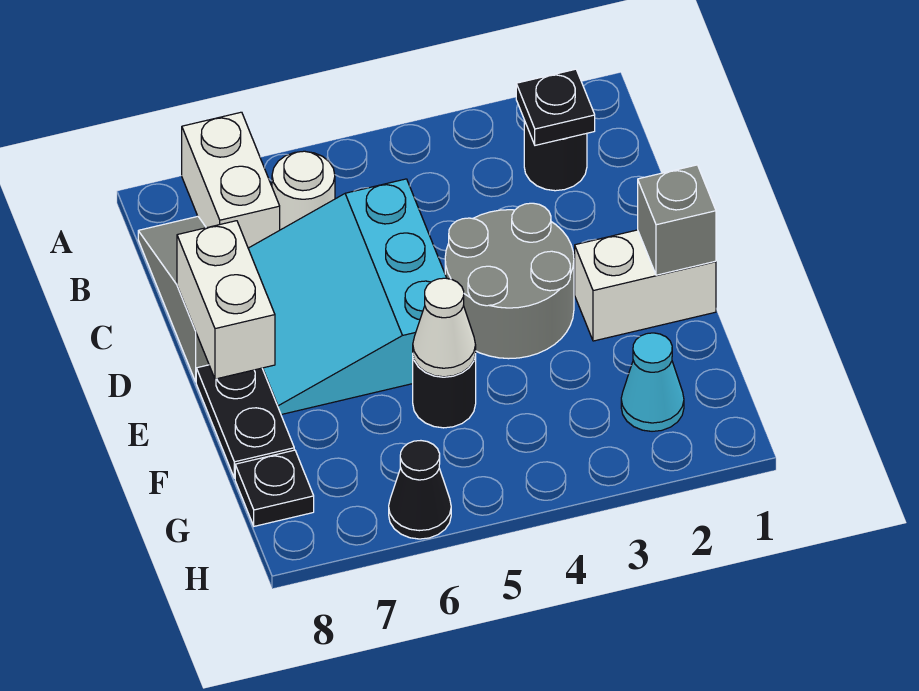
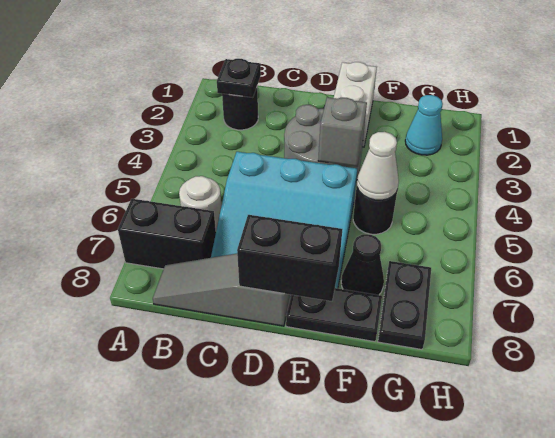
white brick A7:B7 level 1 -> black brick A7:B7 level 1
white brick D8:E8 level 2 -> black brick D8:E8 level 2
grey brick E1 level 2 -> grey brick E4 level 2
black plate G8 level 1 -> black plate G7:G8 level 1
black cone H6 level 1 -> black cone F7 level 1

